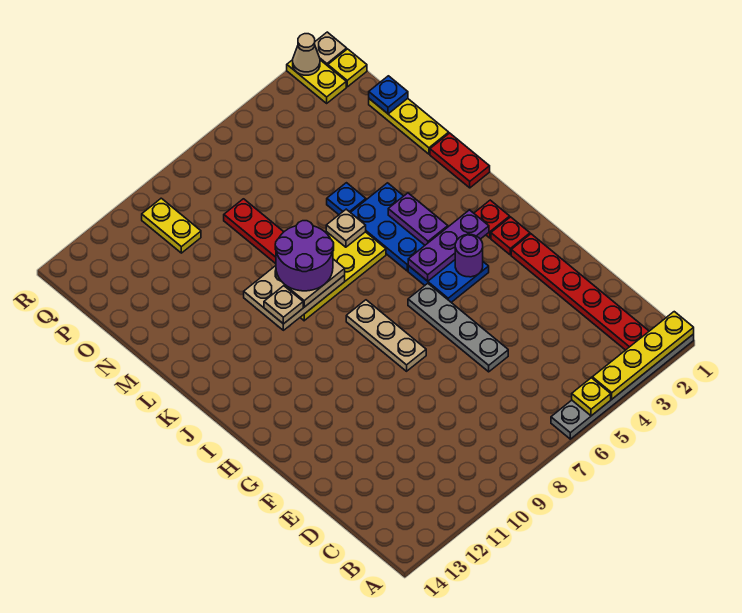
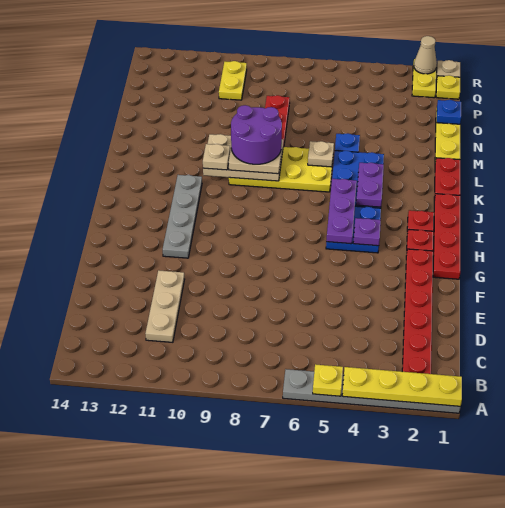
grey plate E6:H6 level 1 -> grey plate G11:J11 level 1
none -> red plate G1:J1 level 1
tan plate G8:I8 level 1 -> tan plate C11:E11 level 1
purple round brick H4 level 2 -> purple plate H4 level 2
purple plate I3:I5 level 2 -> purple plate H5:J5 level 2

